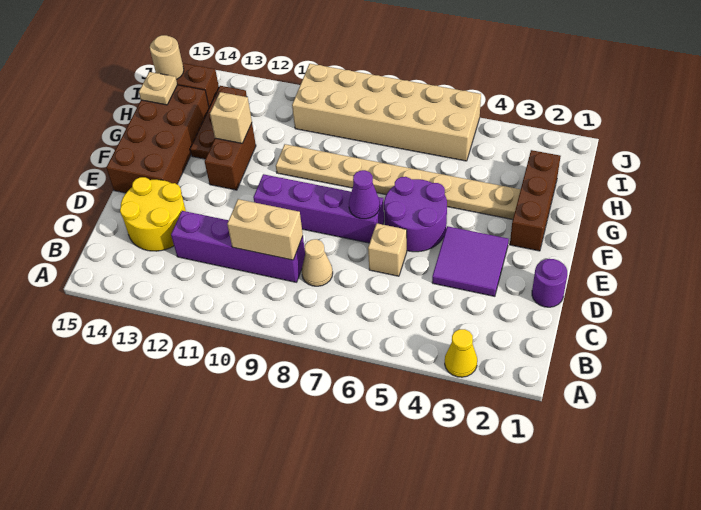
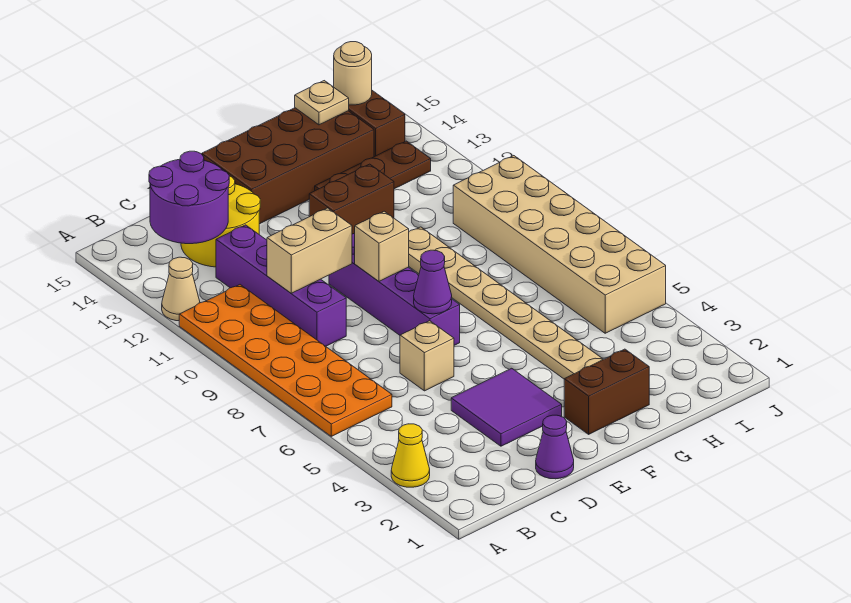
none -> orange plate A6:B11 level 1
tan cone C8 level 1 -> tan cone A12 level 1
tan brick C9:C10 level 2 -> tan brick C10:D10 level 2
purple round brick D1 level 1 -> purple cone D1 level 1
purple round brick E5:F6 level 1 -> purple round brick B13:C14 level 2
brown brick F2:H2 level 1 -> brown brick F2:G2 level 1
tan brick G12 level 2 -> tan brick E9 level 2

